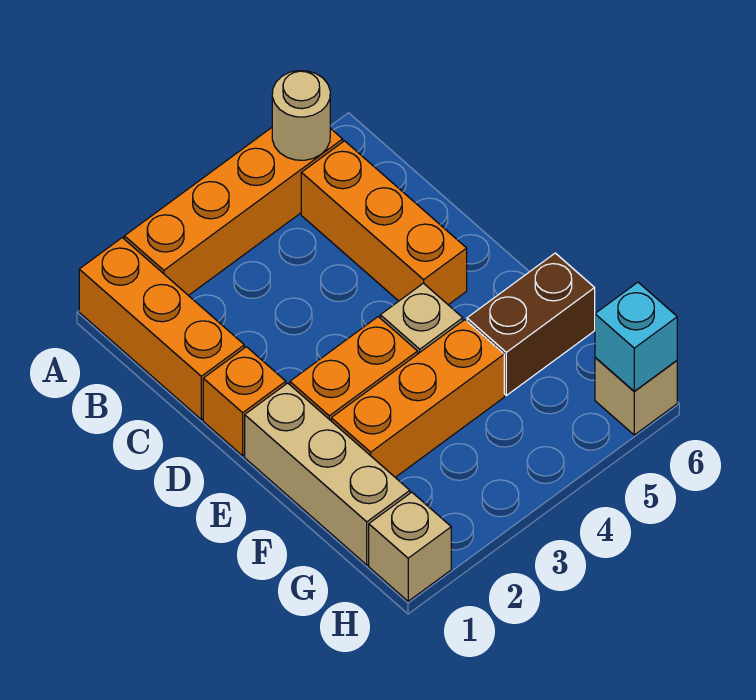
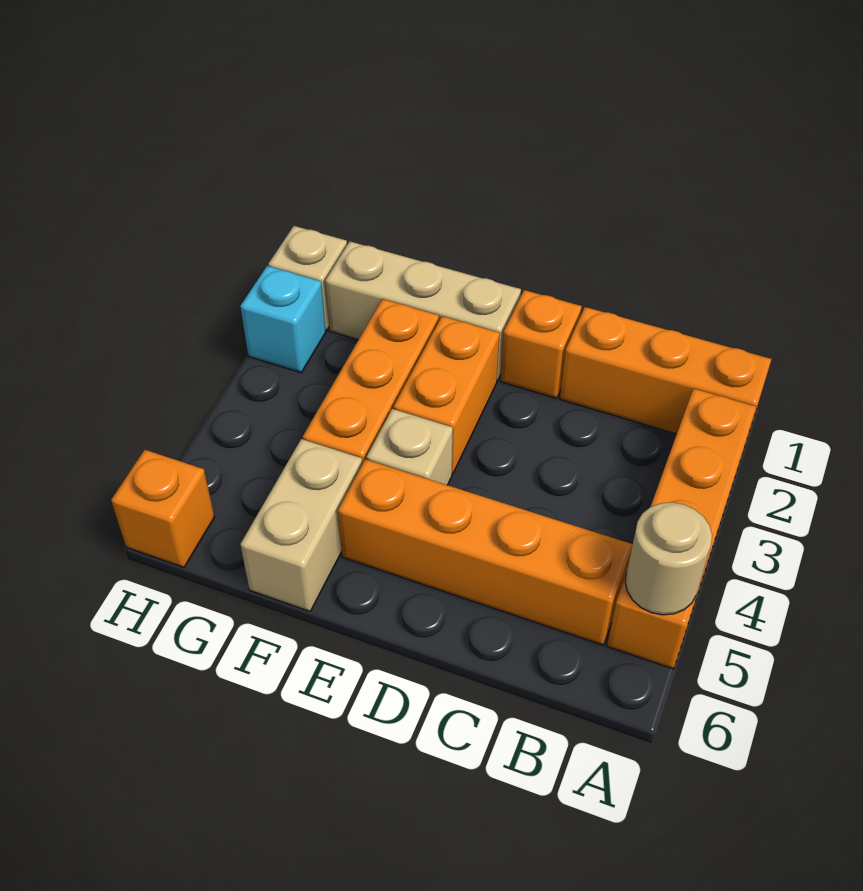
orange brick B5:D5 level 1 -> orange brick B5:E5 level 1
brown brick F5:F6 level 1 -> tan brick F5:F6 level 1
tan brick H6 level 1 -> orange brick H6 level 1
cyan brick H6 level 2 -> cyan brick H2 level 1

